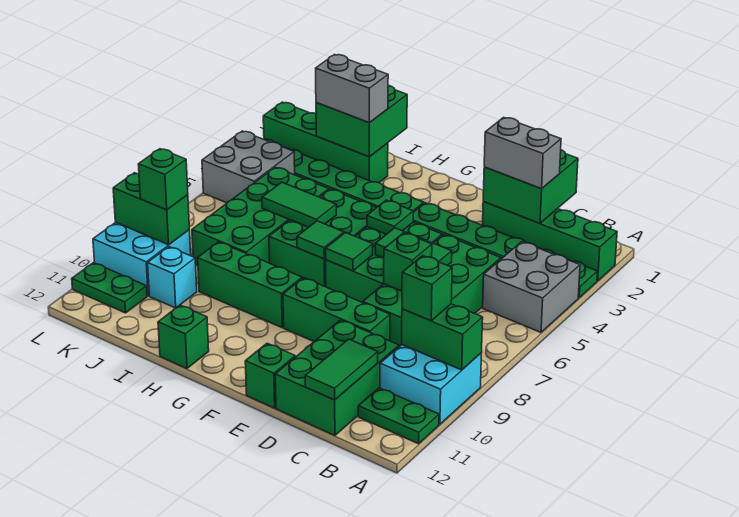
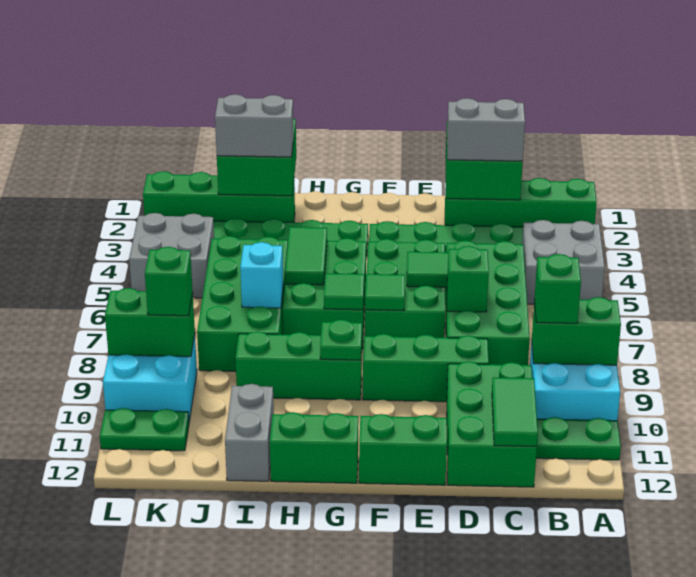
green brick E12 level 1 -> green brick E12:F12 level 1
green plate F5 level 2 -> green plate G9 level 2
green tile H6:I6 level 2 -> green tile H5:H6 level 2
green brick H12 level 1 -> green brick G12:H12 level 1
none -> grey brick I11:I12 level 1
cyan brick J10 level 1 -> cyan brick I7 level 2

